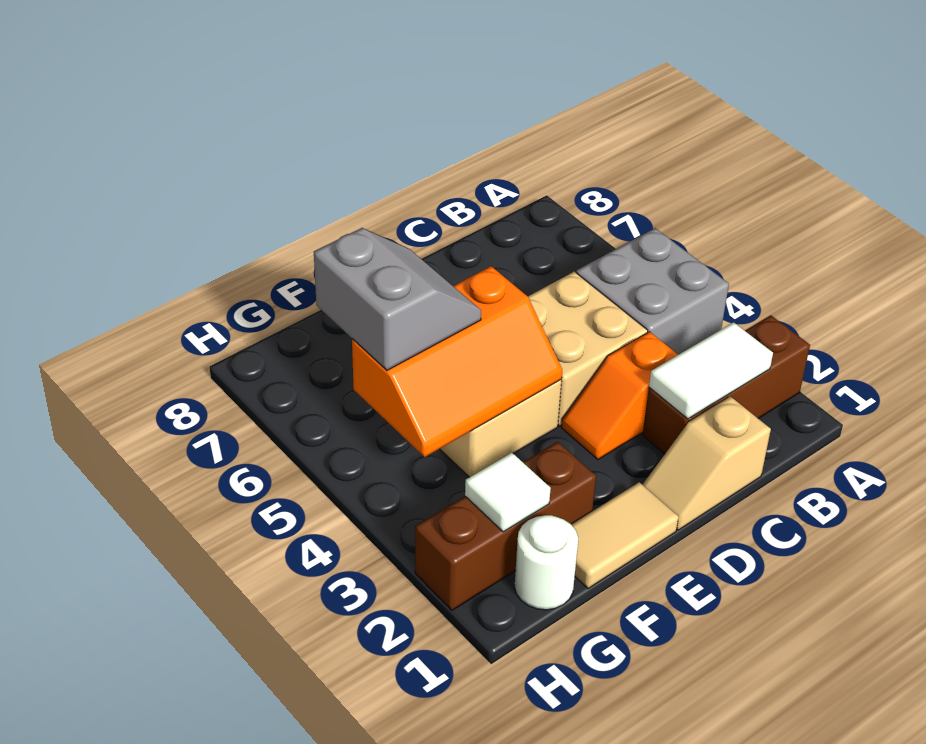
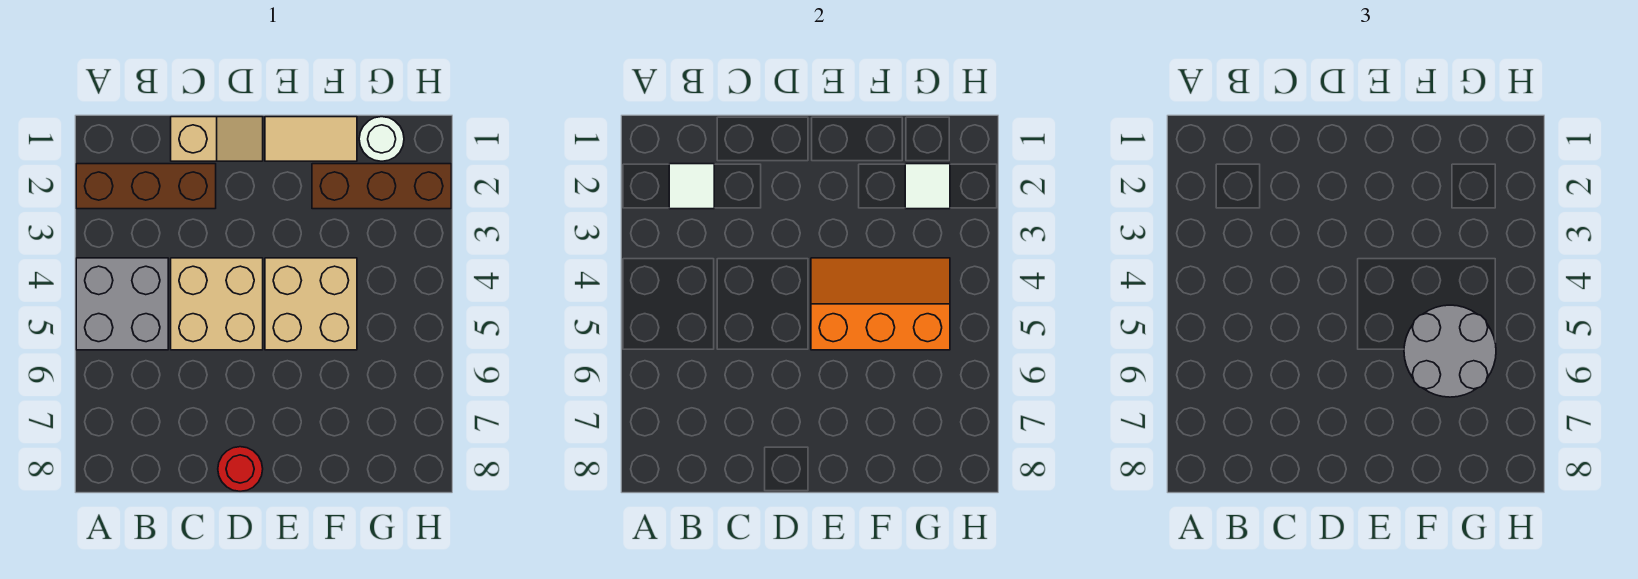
white tile B2:C2 level 2 -> white tile B2 level 2
orange slope C3:D3 level 1 top C -> none
none -> red round brick D8 level 1
grey slope F5:G6 level 3 top G -> grey round brick F5:G6 level 3

